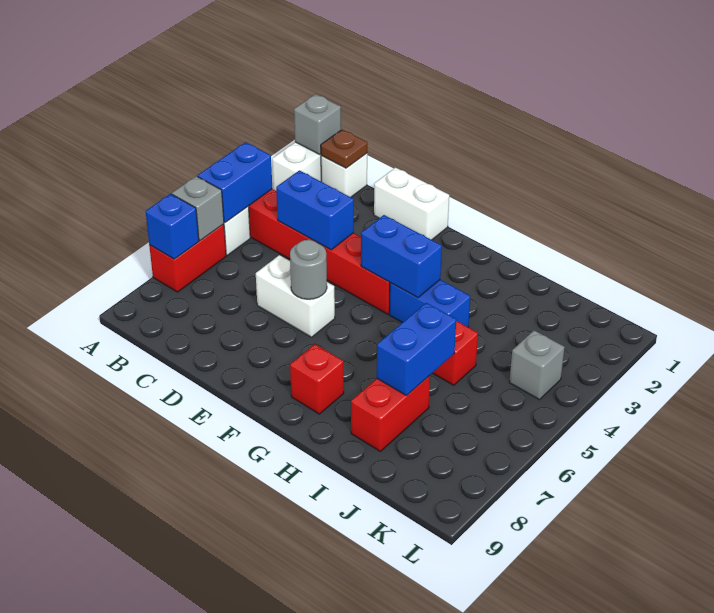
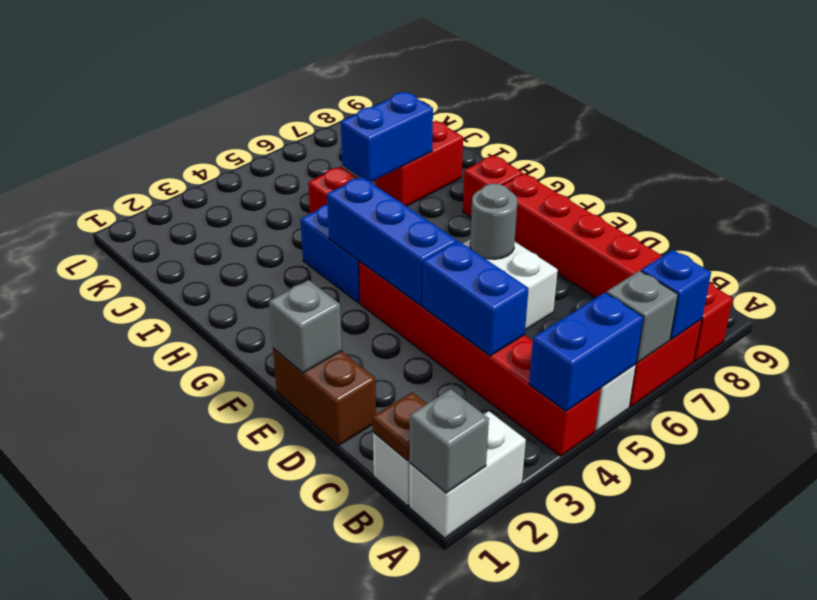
none -> red brick A8:F8 level 1
white brick D1:E1 level 1 -> brown brick D1:E1 level 1
blue brick F4:G4 level 2 -> blue brick E4:G4 level 2
grey brick K4 level 1 -> grey brick E1 level 2

